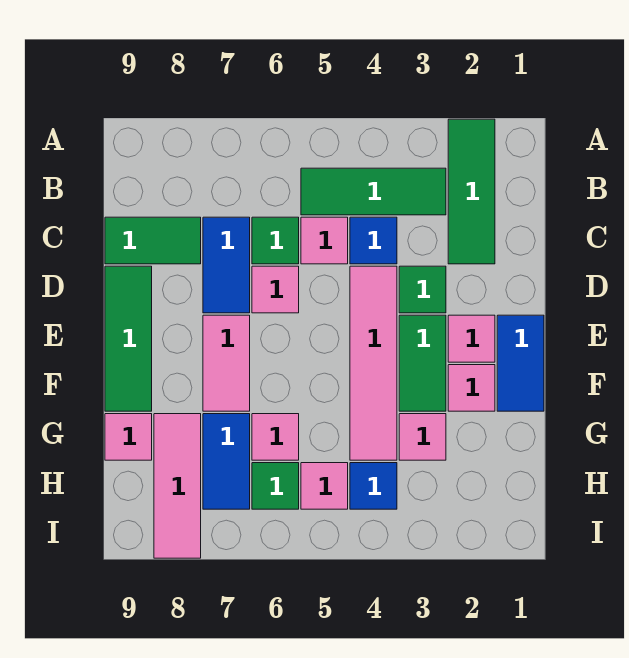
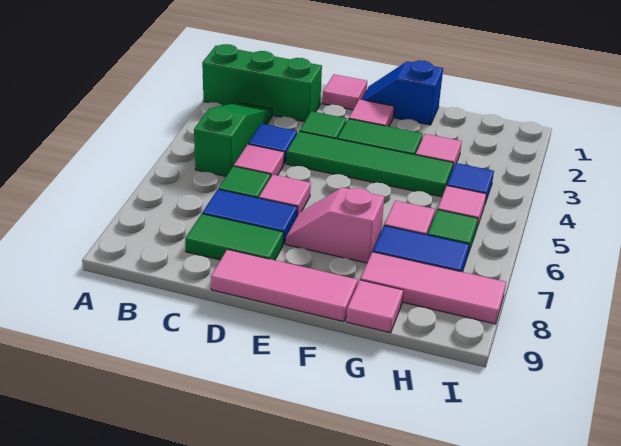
green tile A2:C2 level 1 -> green brick A2:C2 level 1
green tile B3:B5 level 1 -> green slope B3:B5 level 1 top 5
green tile C8:C9 level 1 -> green tile C8:D8 level 1
pink tile D4:G4 level 1 -> green tile D4:G4 level 1
green tile D9:F9 level 1 -> pink tile D9:F9 level 1
blue tile E1:F1 level 1 -> blue slope E1:F1 level 1 top F
pink tile E7:F7 level 1 -> pink slope E7:F7 level 1 top F
pink tile F2 level 1 -> pink tile D1 level 1

